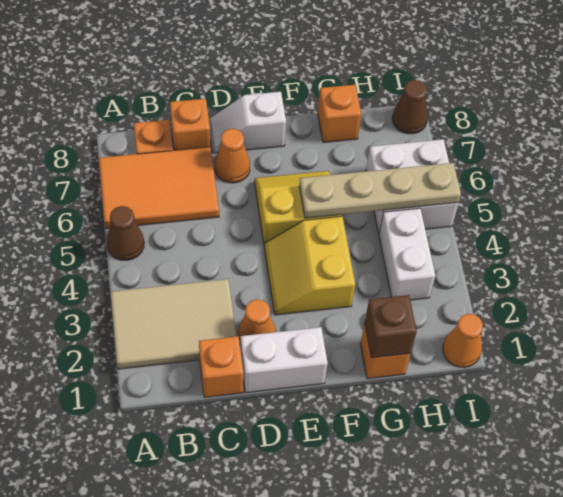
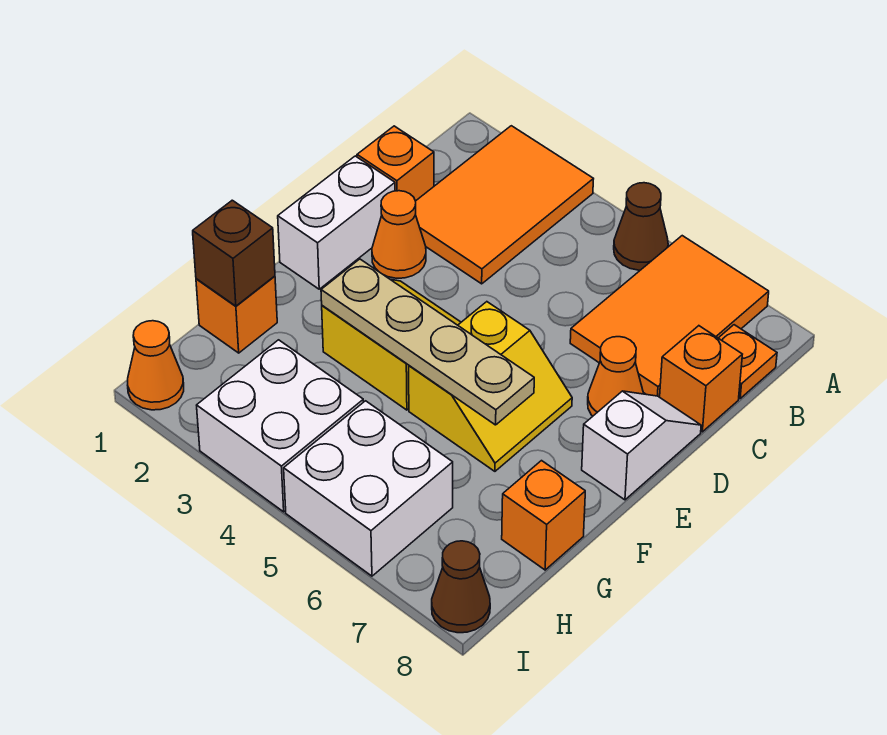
tan tile A2:C3 level 1 -> orange tile A2:C3 level 1
tan plate F5:I5 level 2 -> tan plate F3:F6 level 2
white brick H3:H4 level 1 -> white brick H3:I4 level 1

